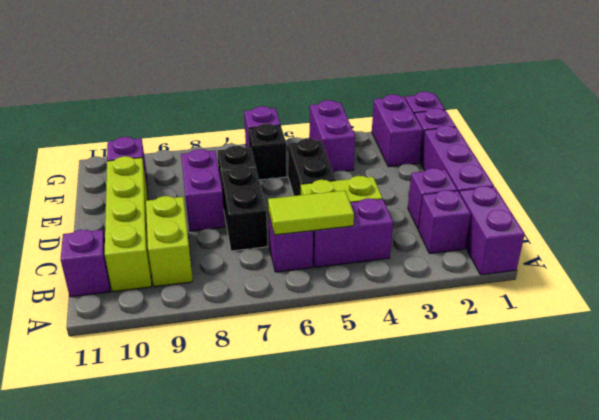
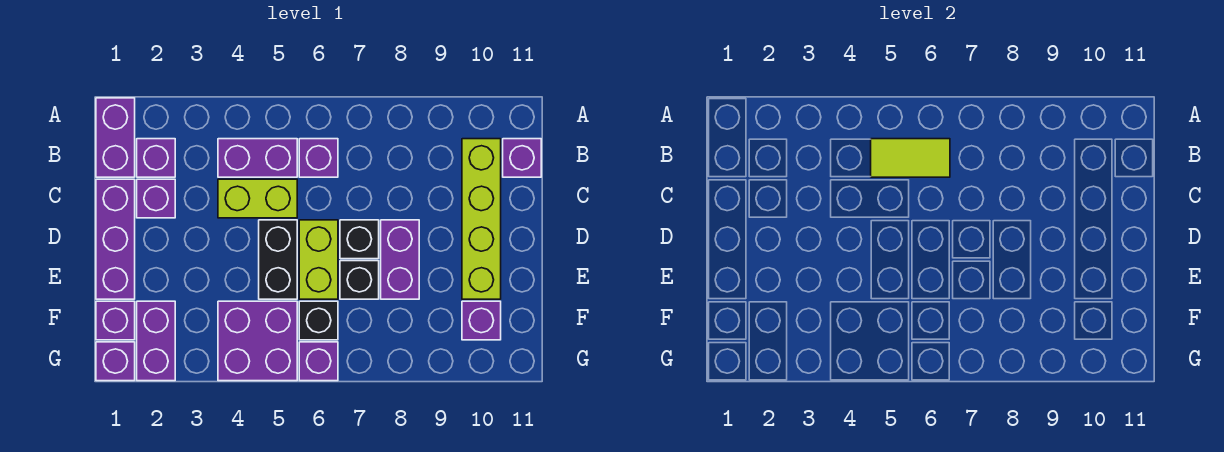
lime brick B9:C9 level 1 -> lime brick D6:E6 level 1
black brick C7:D7 level 1 -> black brick D7 level 1
purple brick F4:G4 level 1 -> purple brick F4:G5 level 1

